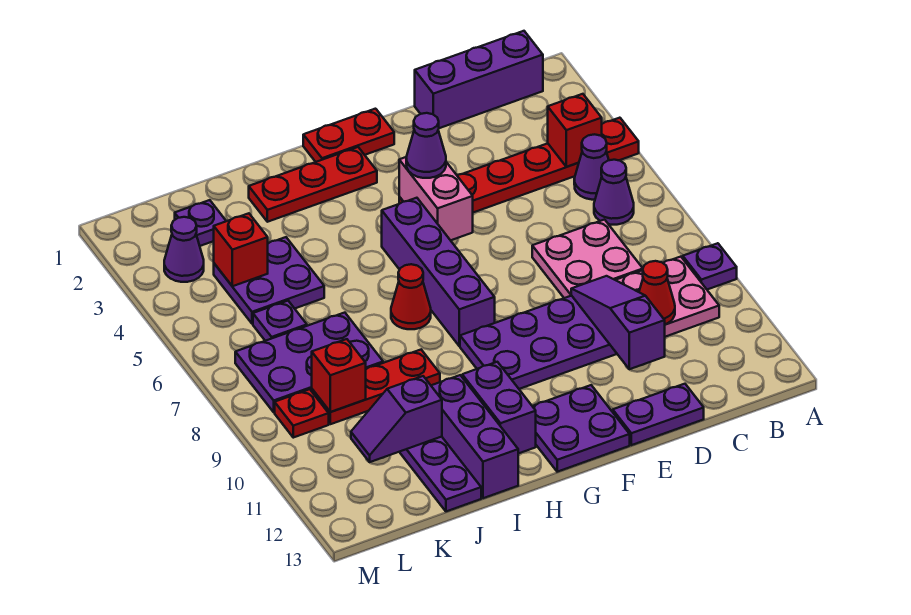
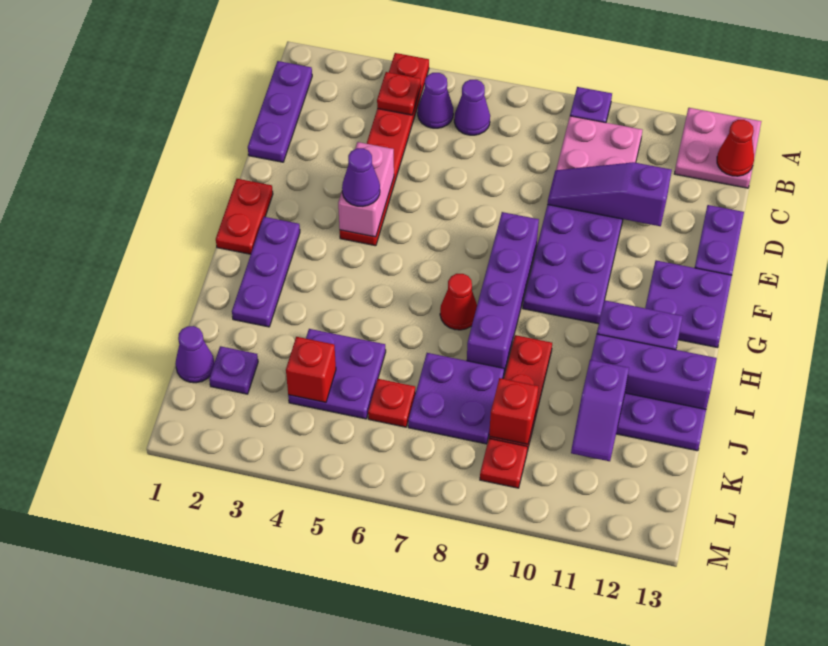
purple brick B1:D1 level 1 -> purple plate B1:D1 level 1
red brick B4 level 2 -> red plate B4 level 2
pink plate C7:D8 level 1 -> pink plate A12:B13 level 1
red cone C10 level 2 -> red cone B13 level 2
pink brick F4:F5 level 2 -> pink brick E4:F4 level 2
red plate G2:I2 level 1 -> purple plate G2:I2 level 1
purple brick G5:G8 level 1 -> purple brick F8:I8 level 1
purple plate J7:L8 level 1 -> purple plate J7:K8 level 1
purple plate K6 level 1 -> red plate K6 level 1
purple cone L3 level 1 -> purple cone K1 level 1

